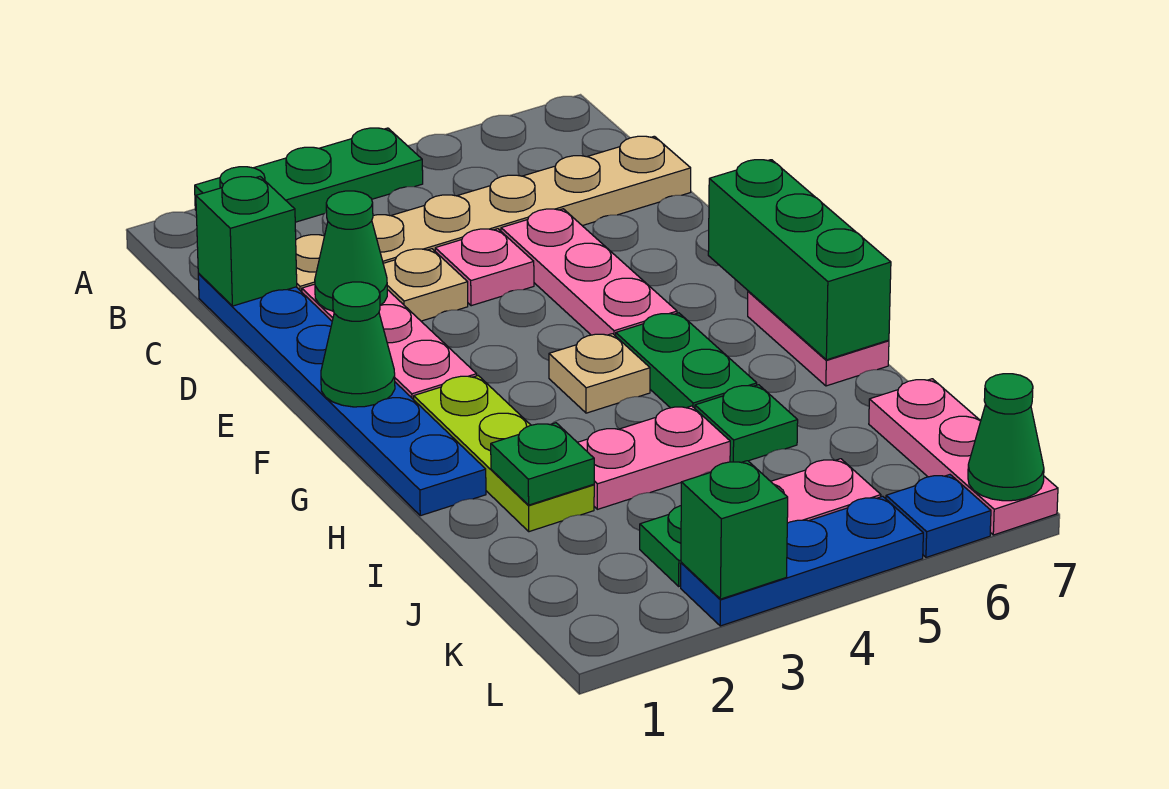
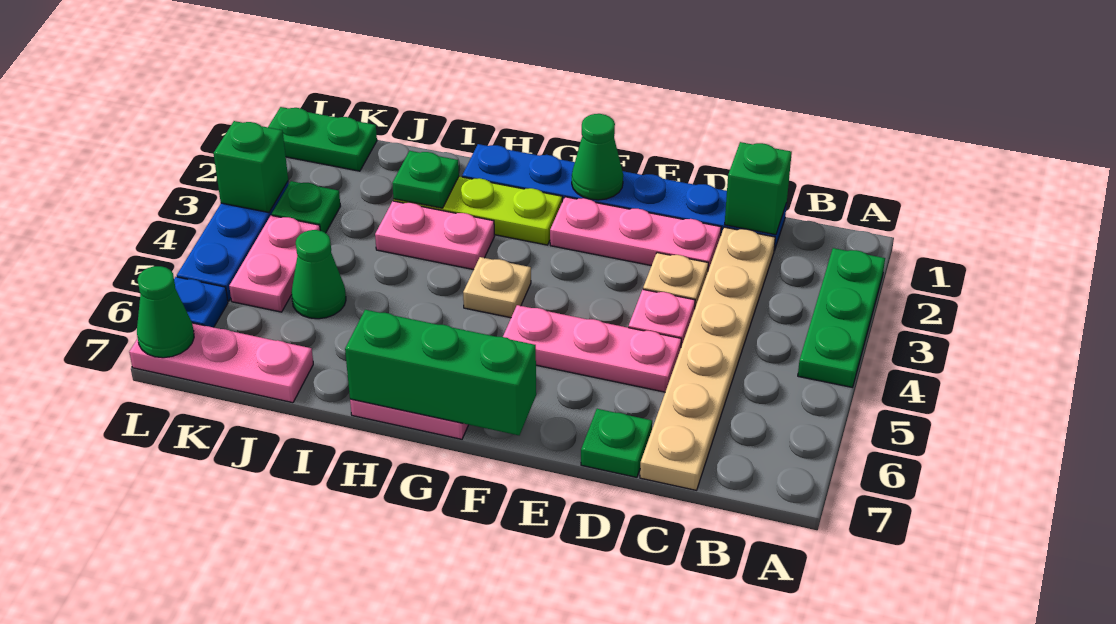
green cone D2 level 2 -> green cone J5 level 1
green plate G5:H5 level 1 -> green plate K1:L1 level 1
pink plate I3:I4 level 1 -> pink plate H3:I3 level 1
green plate I5 level 1 -> green plate D7 level 1

